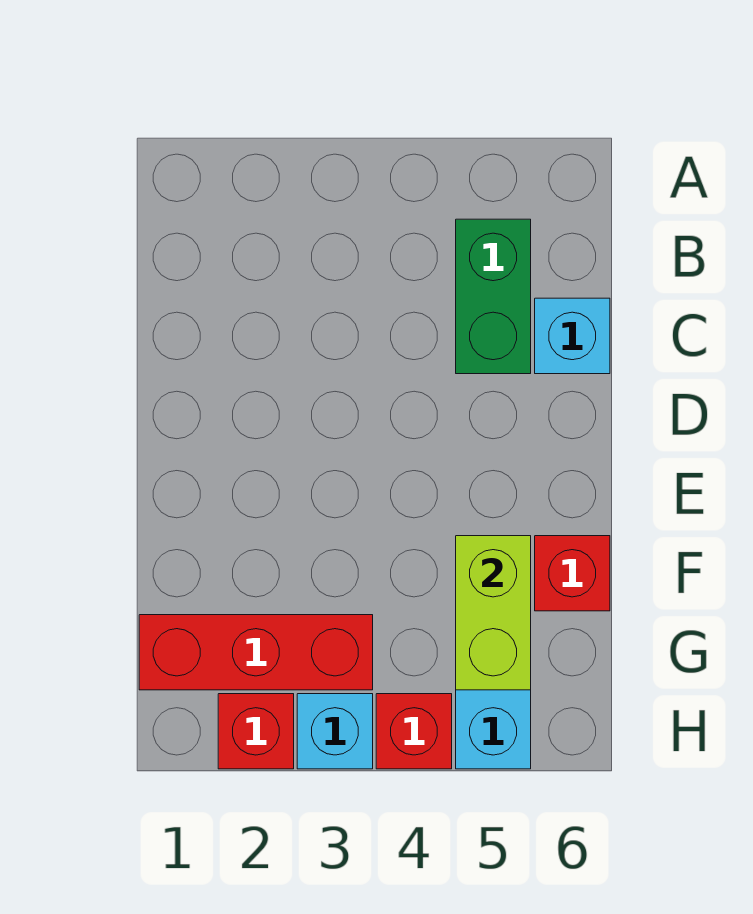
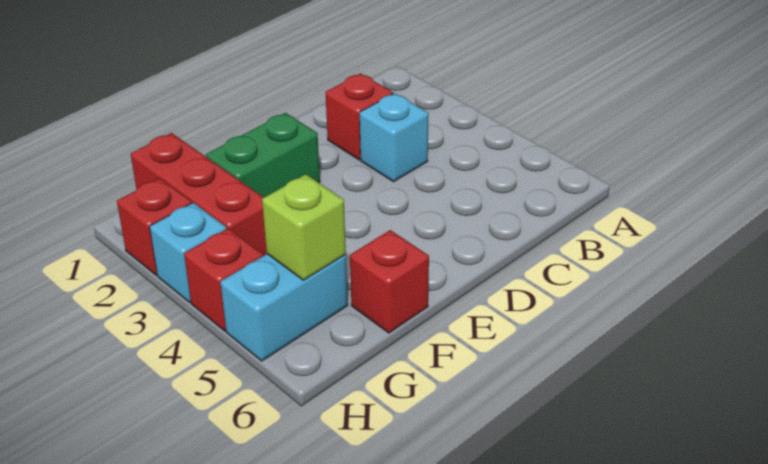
green brick B5:C5 level 1 -> green brick E2:F2 level 1
none -> red brick C2 level 1
cyan brick C6 level 1 -> cyan brick C3 level 1
lime brick F5:G5 level 2 -> lime brick G5 level 2

